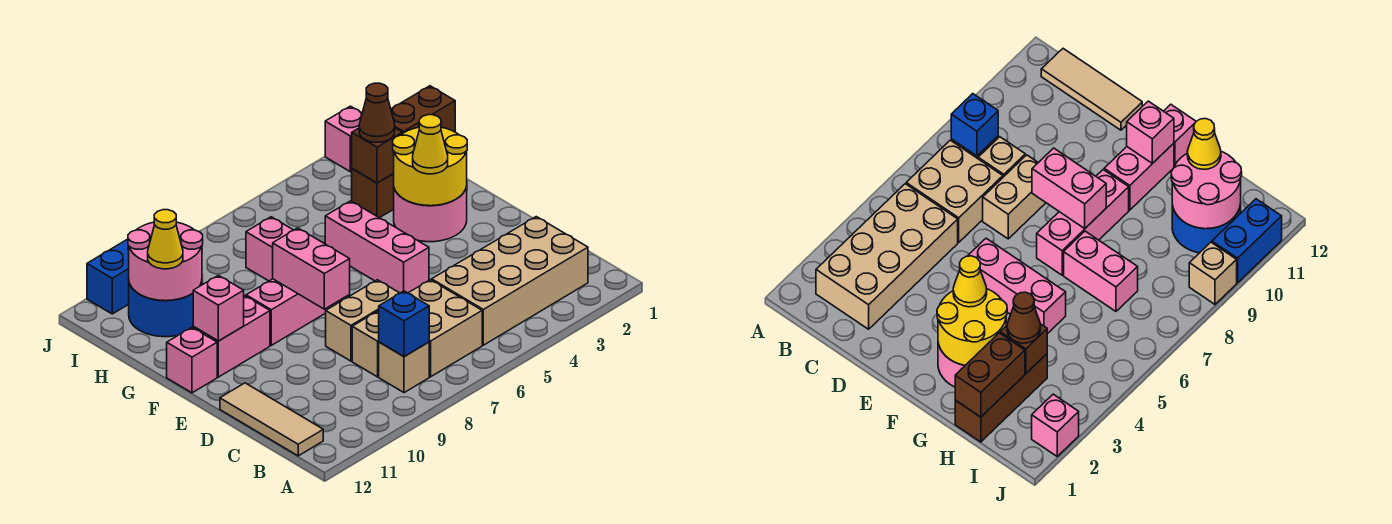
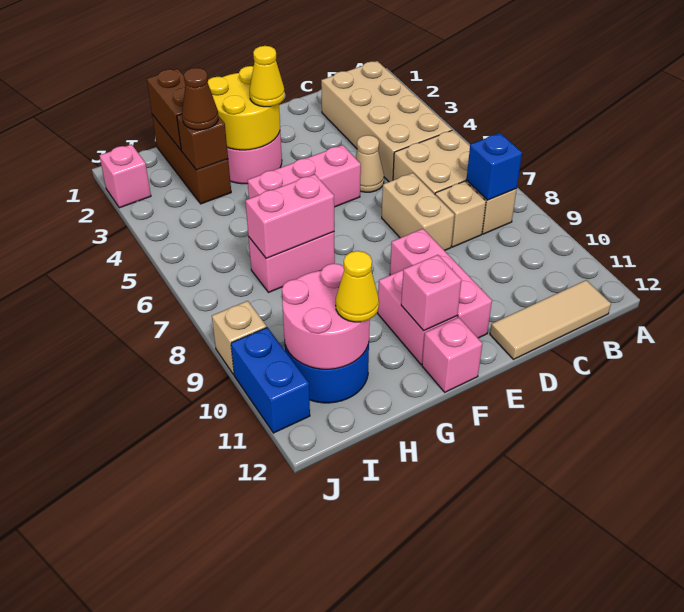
none -> tan cone D5 level 1
pink brick E8:F8 level 2 -> pink brick G7:H7 level 2
pink brick F7:F9 level 1 -> pink brick E9:E11 level 1

